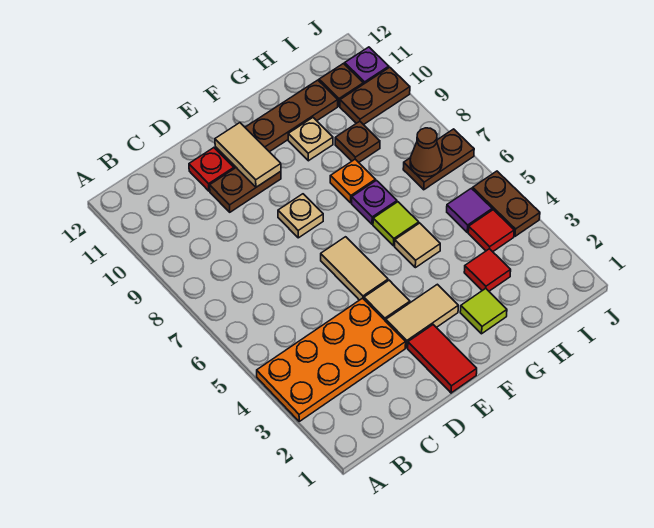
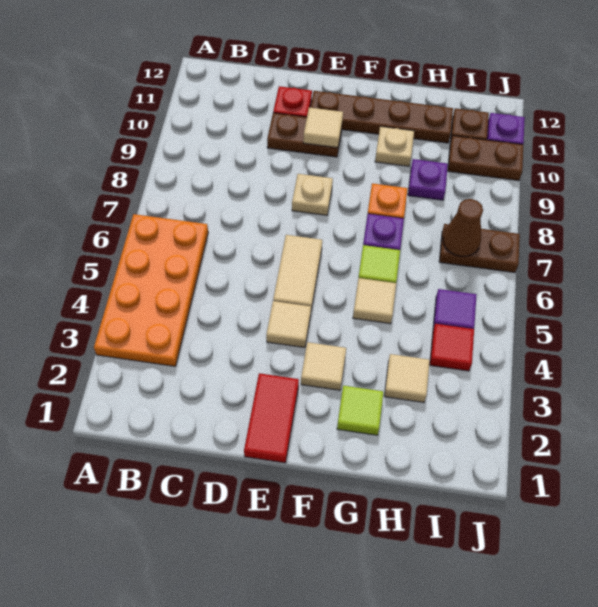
orange plate A3:D4 level 1 -> orange plate A3:B6 level 1
tan tile E3:F3 level 1 -> tan tile F3 level 1
tan tile E10:E11 level 2 -> tan tile E10 level 2
red tile H3 level 1 -> tan tile H3 level 1
brown plate H9 level 1 -> purple plate H9 level 1
brown plate J4:J5 level 1 -> none

